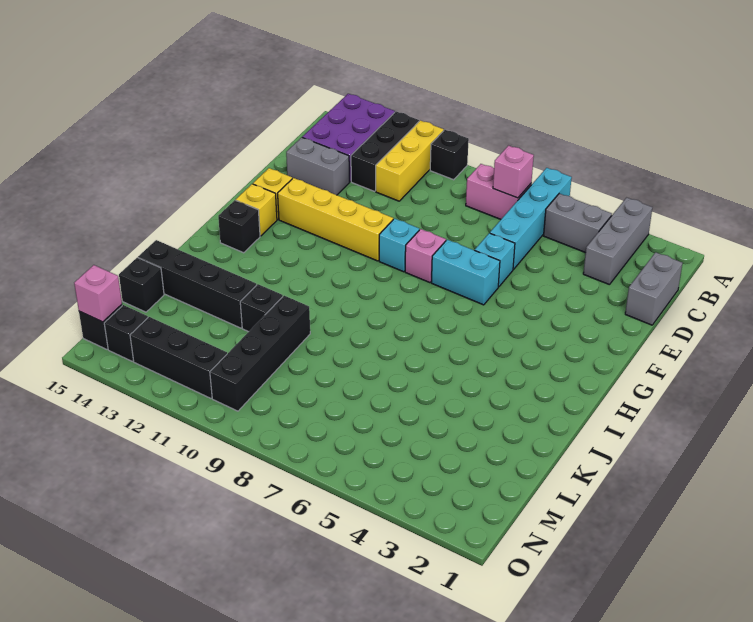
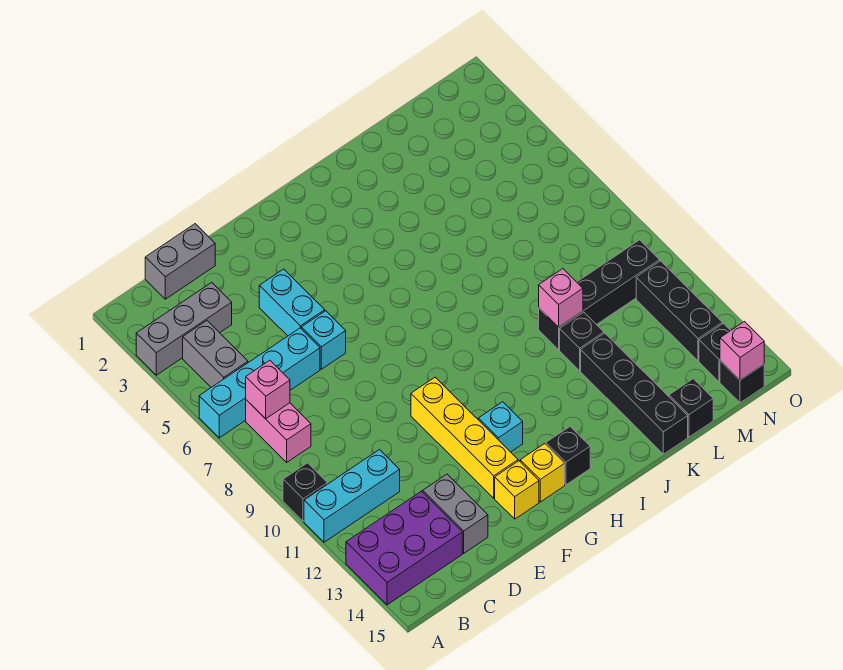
yellow brick A11:C11 level 1 -> cyan brick A11:C11 level 1
black brick A12:C12 level 1 -> none
cyan brick F6:F7 level 1 -> cyan brick E4:E5 level 1
pink brick F8 level 1 -> pink brick K10 level 2
cyan brick F9 level 1 -> cyan brick G12 level 1

